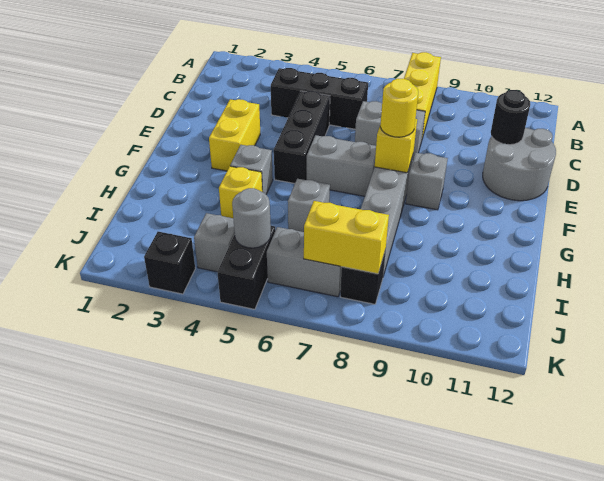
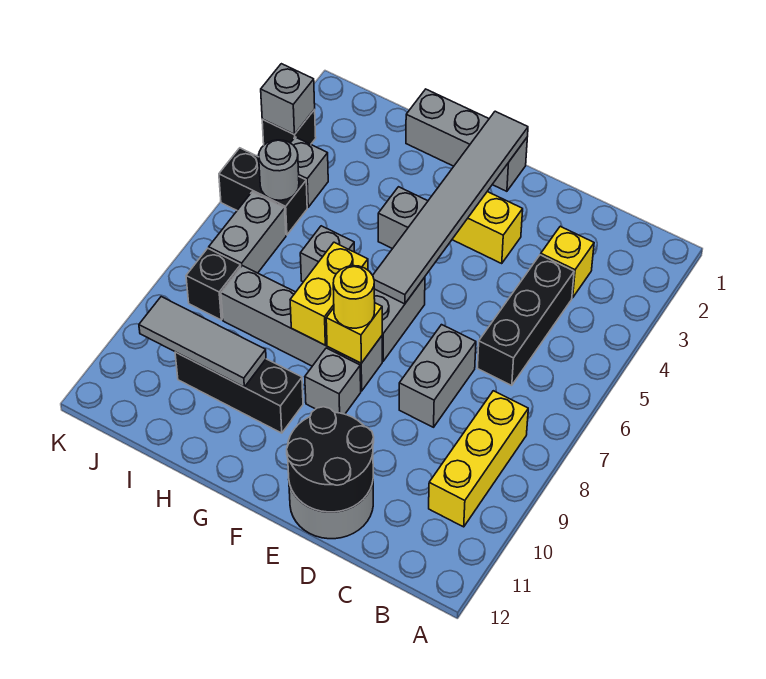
yellow brick A8:C8 level 1 -> yellow brick B8:B10 level 1
black brick D5:F5 level 1 -> black brick G10:I10 level 1
black round brick D11 level 2 -> black round brick D11:E12 level 2
none -> grey brick F1:H1 level 1
none -> grey tile F1:F6 level 2
yellow brick H4 level 1 -> yellow brick C3 level 1
none -> grey tile H10:J10 level 2
yellow brick J7:J8 level 2 -> yellow brick G7:G8 level 2
none -> grey brick K3 level 2

